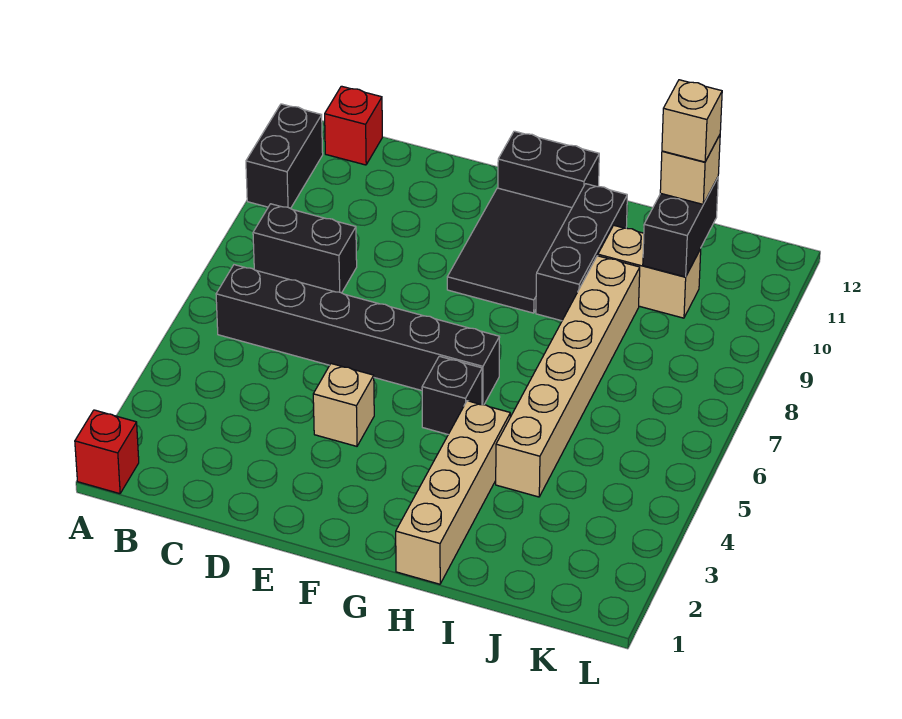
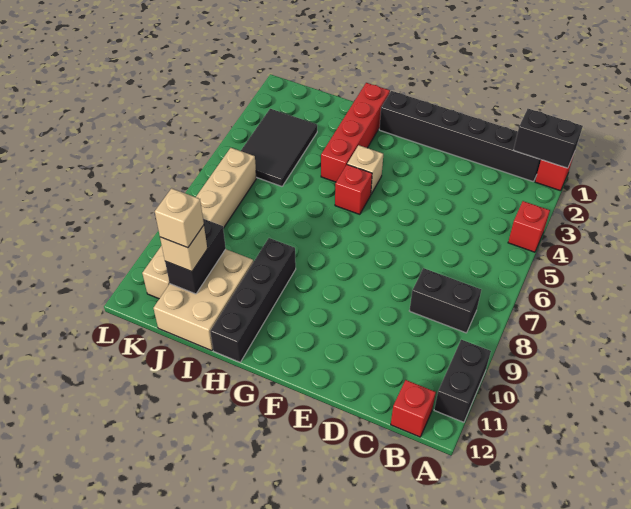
none -> red brick A4 level 1
black brick B6:G6 level 1 -> black brick B1:G1 level 1
tan brick E4 level 1 -> tan brick G4 level 1
black tile F9:G11 level 1 -> black tile J3:K5 level 1
black brick F12:G12 level 1 -> black brick A1:B1 level 2
black brick G5 level 1 -> red brick G5 level 1
tan brick H1:H4 level 1 -> red brick H1:H4 level 1
black brick H9:H11 level 1 -> black brick H9:H12 level 1
tan brick I4:I9 level 1 -> tan brick K6:K11 level 1
tan brick I10:J10 level 1 -> tan brick I10:J12 level 1

